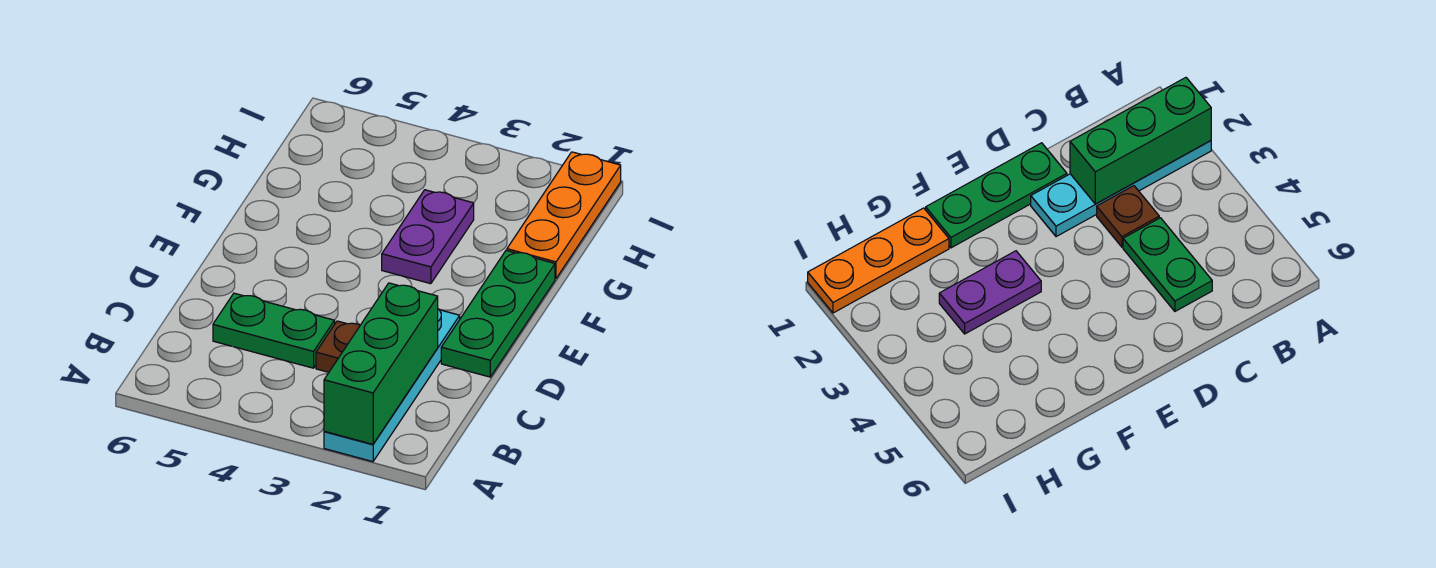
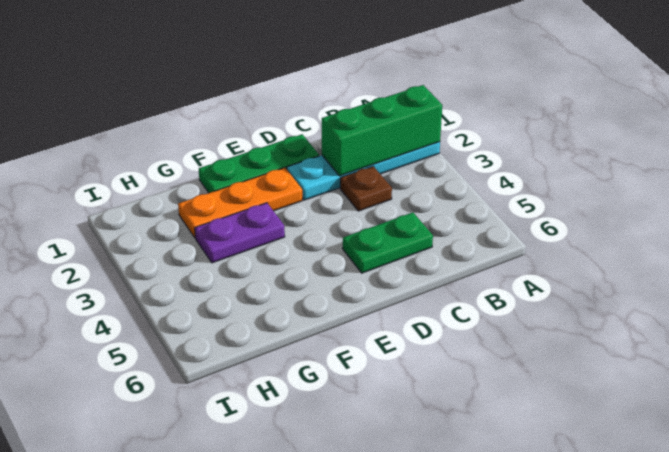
green plate C4:C5 level 1 -> green plate C5:D5 level 1
orange plate G1:I1 level 1 -> orange plate E2:G2 level 1

